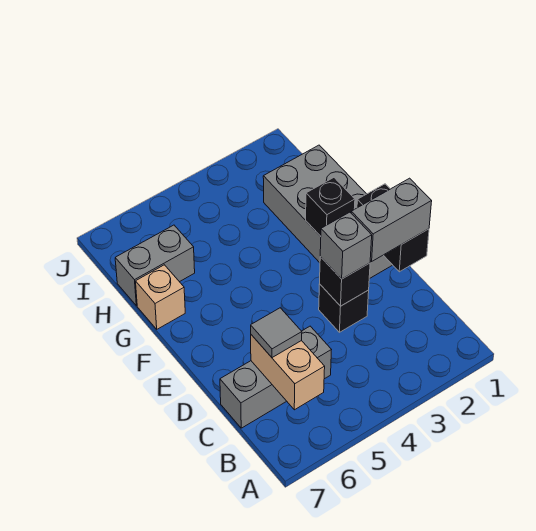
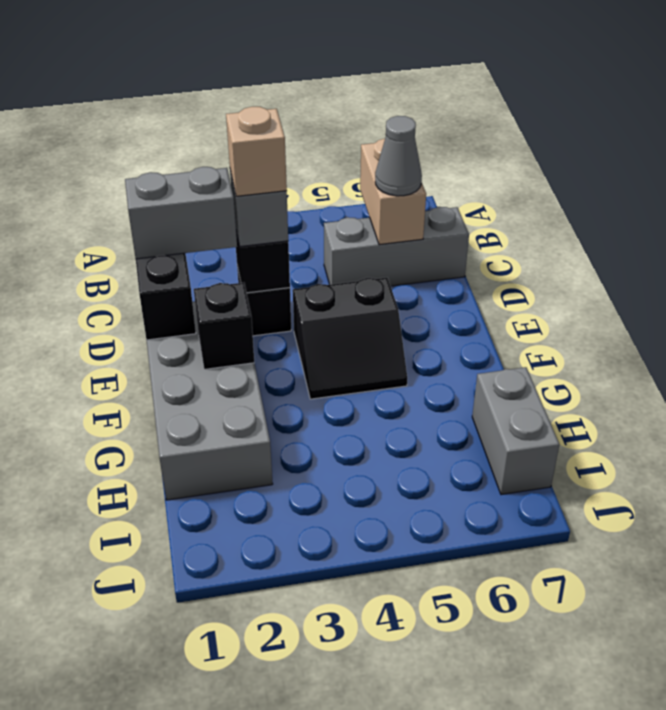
grey tile C6 level 3 -> grey cone C6 level 3
none -> black slope E4:F5 level 1 top E
tan brick G7 level 1 -> tan brick D3 level 4
grey brick H6:H7 level 1 -> grey brick H7:I7 level 1

